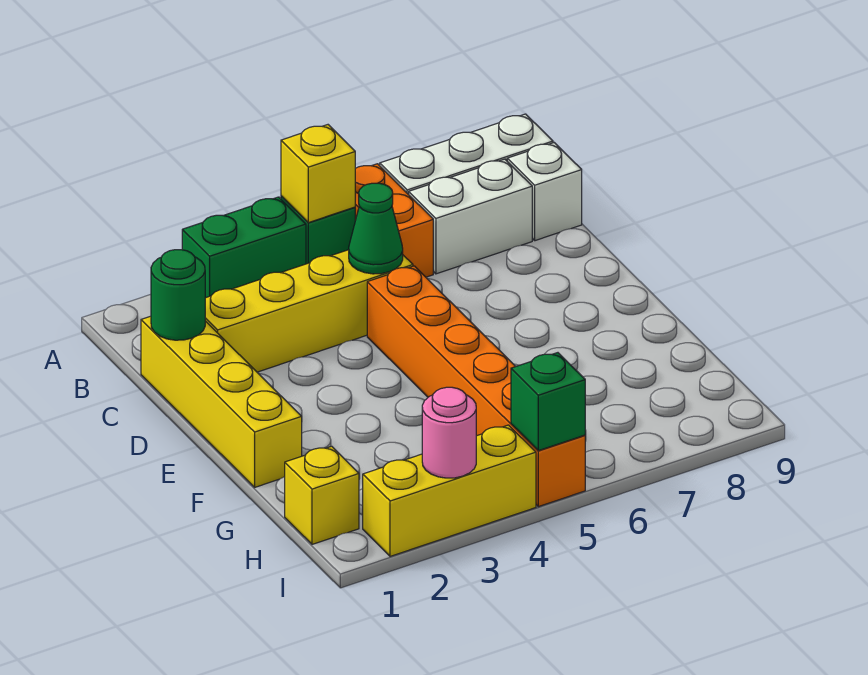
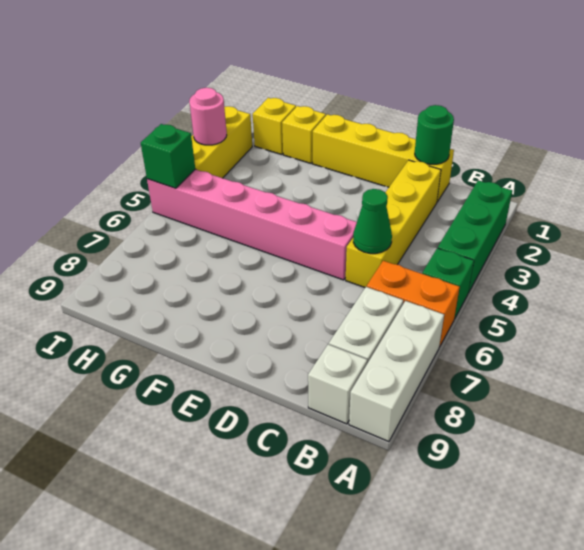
green brick A3:A4 level 1 -> green brick A2:A4 level 1
yellow brick A5 level 2 -> yellow brick G1 level 1
orange brick D5:I5 level 1 -> pink brick D5:I5 level 1

